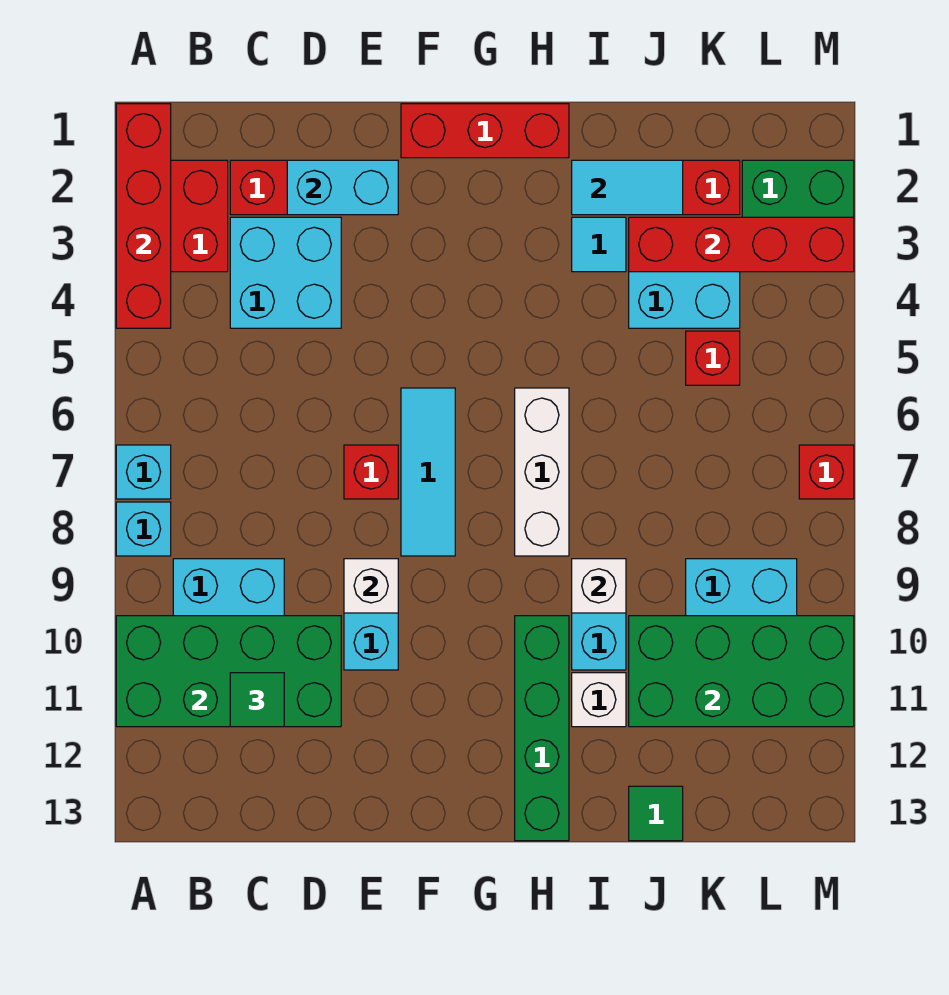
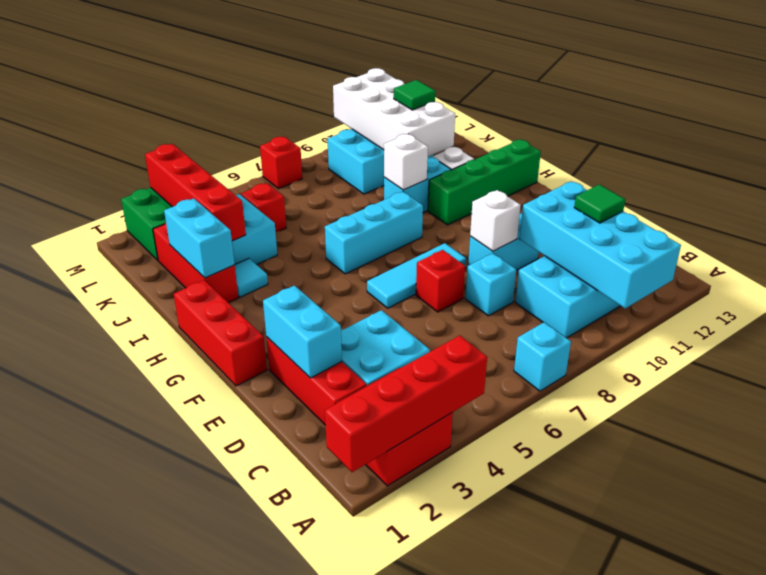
cyan brick A8 level 1 -> cyan brick D8 level 1
green brick A10:D11 level 2 -> cyan brick A10:D11 level 2
white brick H6:H8 level 1 -> cyan brick H6:H8 level 1
cyan tile I2:J2 level 2 -> cyan brick I2:J2 level 2
green brick J10:M11 level 2 -> white brick J10:M11 level 2
green tile J13 level 1 -> green tile K11 level 3

